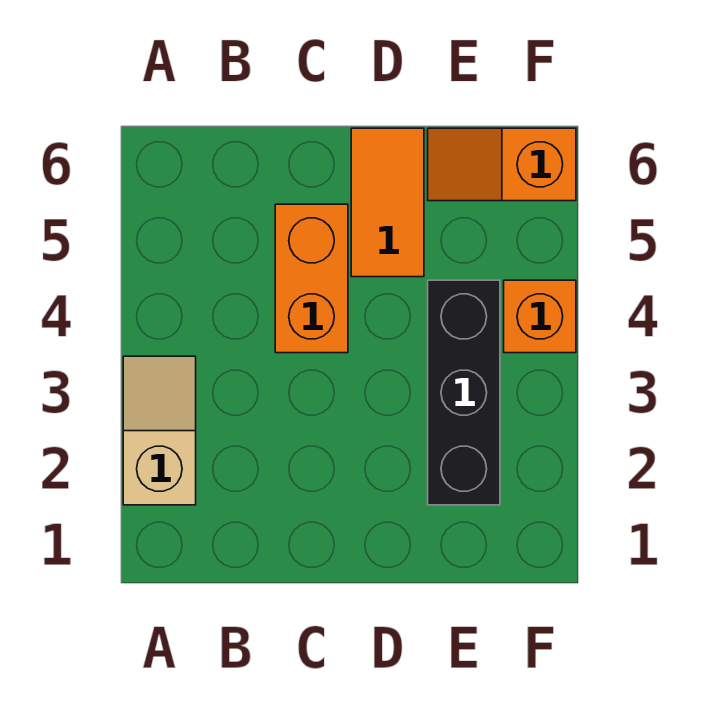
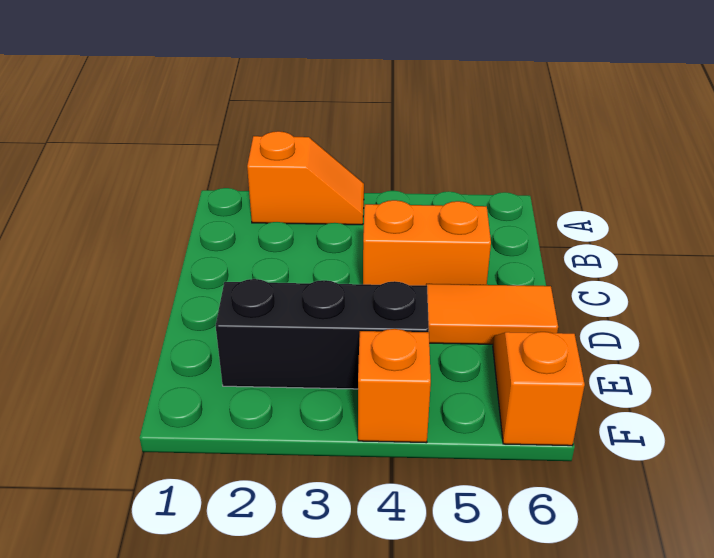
tan slope A2:A3 level 1 top 2 -> orange slope A2:A3 level 1 top 2

